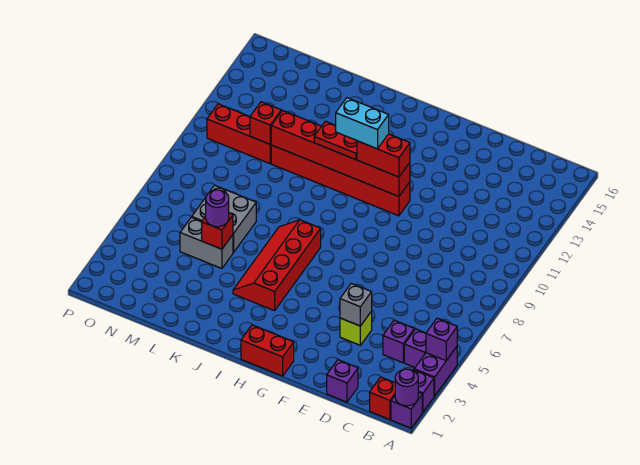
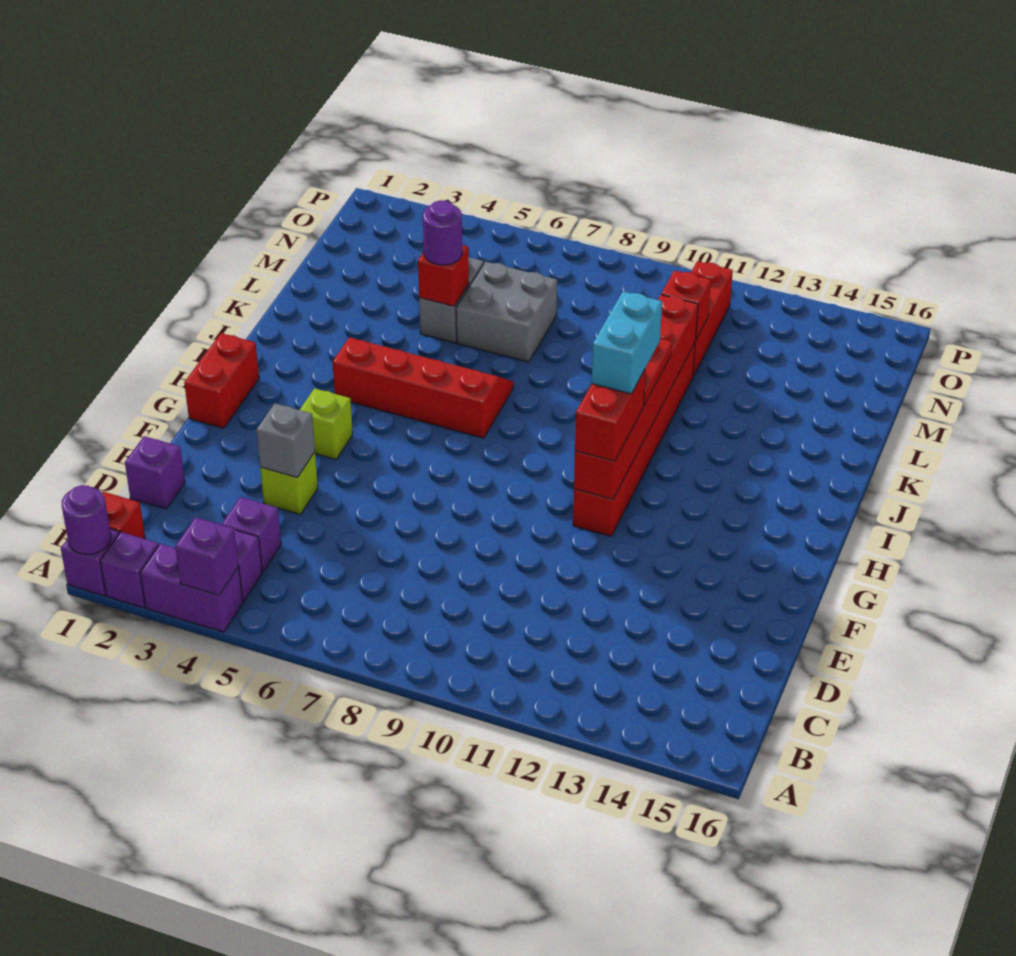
none -> lime brick G4 level 1

